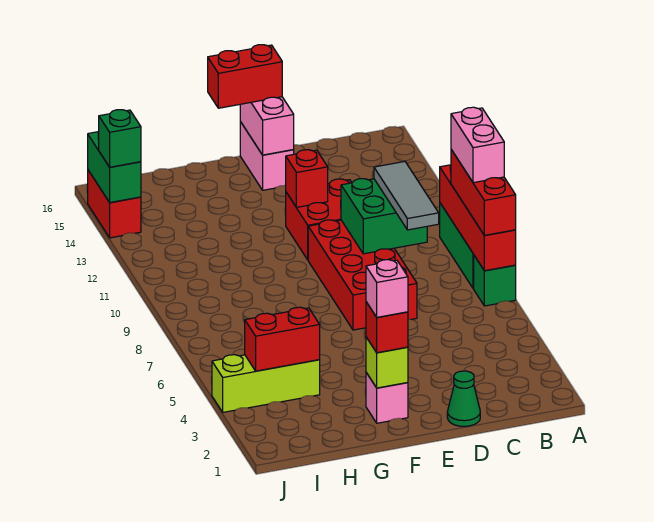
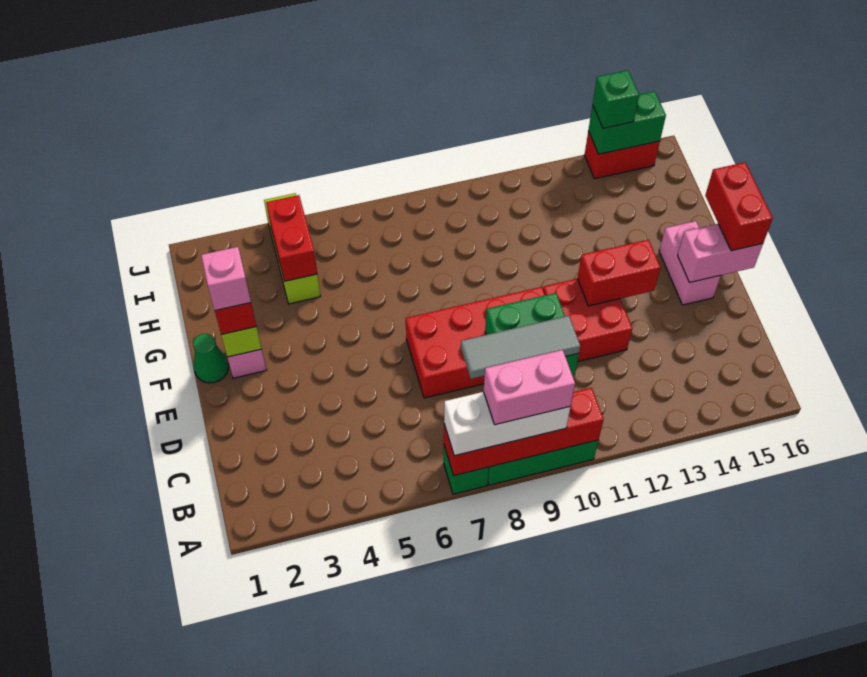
red brick A7:A9 level 3 -> white brick A7:A9 level 3
green cone D1 level 1 -> green cone F1 level 1
red brick E12 level 2 -> red brick E12:E13 level 2
pink brick E15:E16 level 1 -> pink brick E15:F15 level 1

